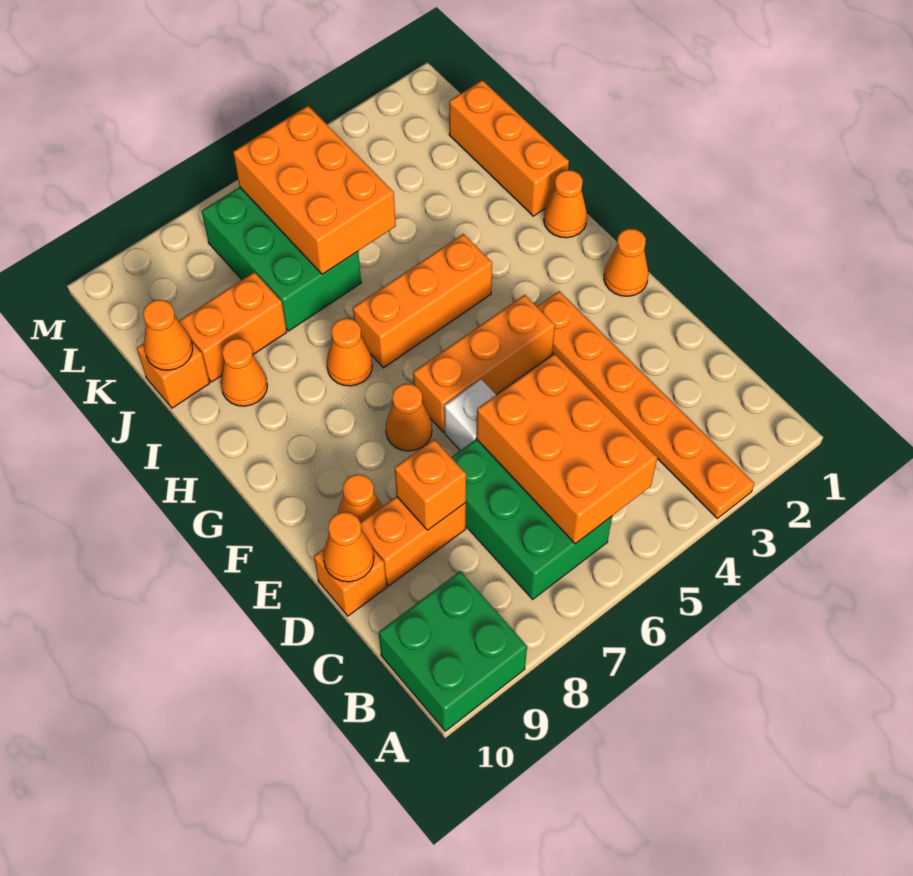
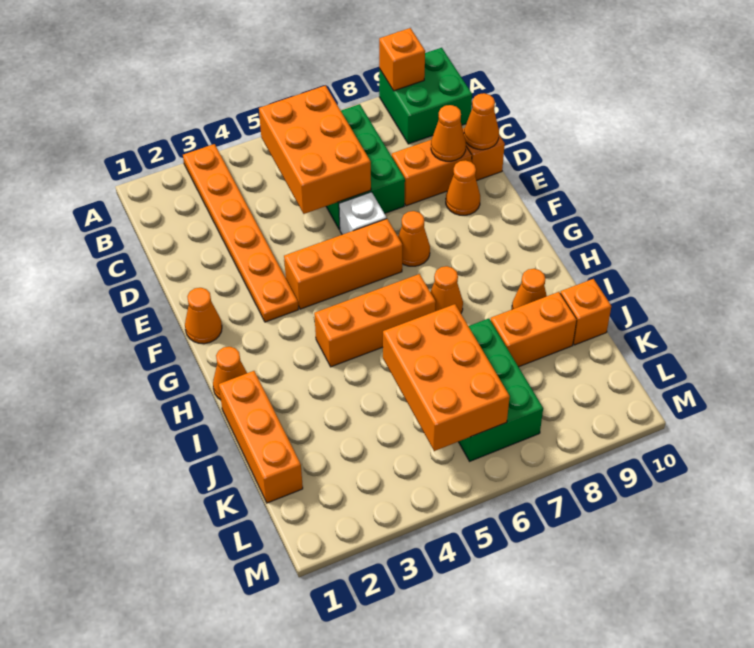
orange brick D8 level 2 -> orange brick A9 level 2
orange cone J10 level 2 -> orange cone D9 level 2

